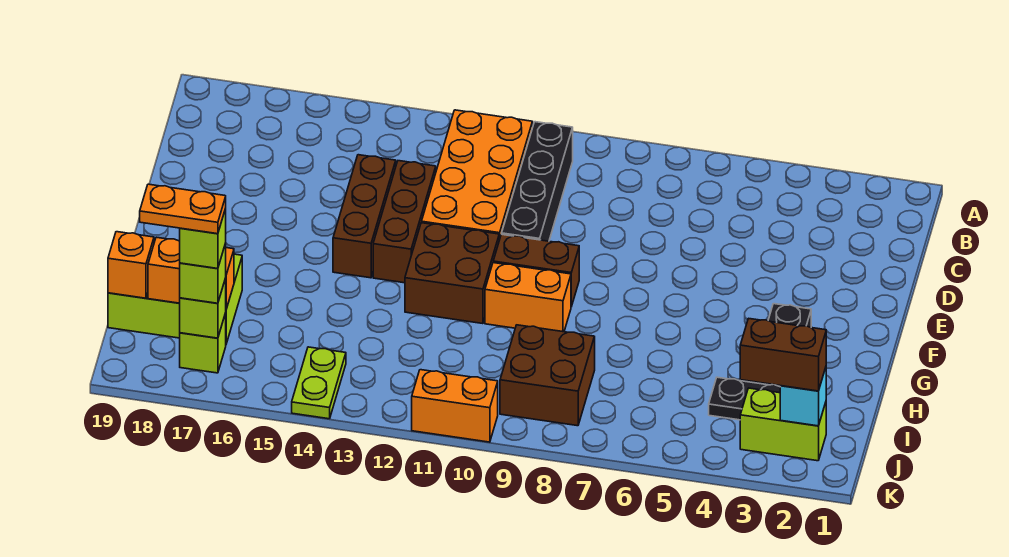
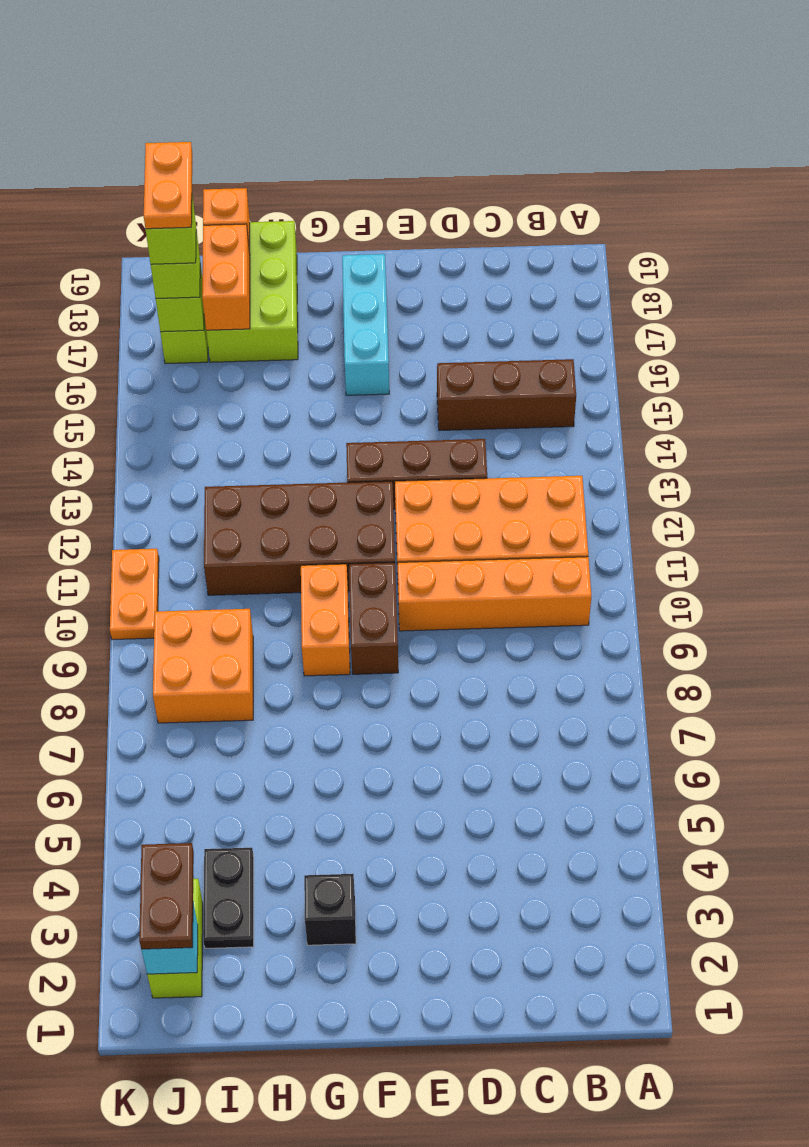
black brick B10:E10 level 1 -> orange brick B10:E10 level 1
brown brick D14:F14 level 1 -> brown brick B15:D15 level 1
brown brick F11:G12 level 1 -> brown brick F11:I12 level 1
none -> cyan brick F16:F18 level 1
brown brick I8:J9 level 1 -> orange brick I8:J9 level 1
brown brick J2:J3 level 3 -> brown plate J2:J3 level 3
lime plate J14:K14 level 1 -> none
orange brick K10:K11 level 1 -> orange plate K10:K11 level 1

